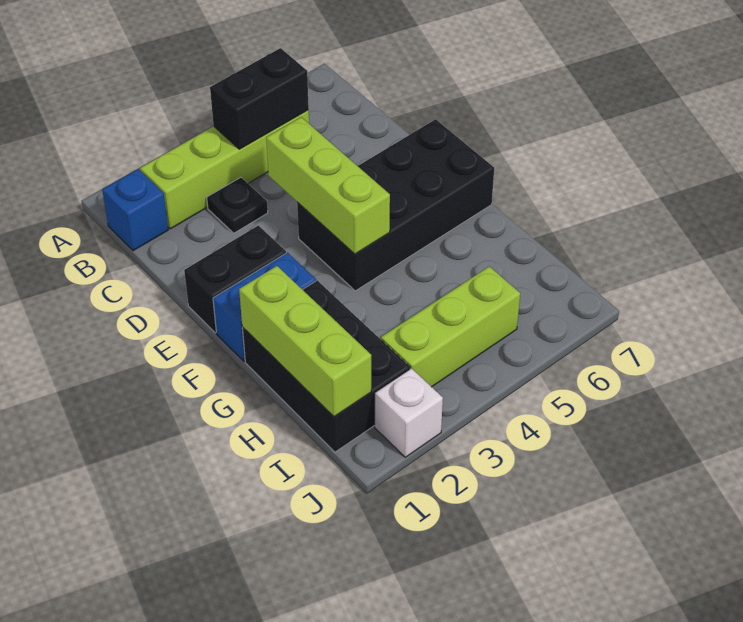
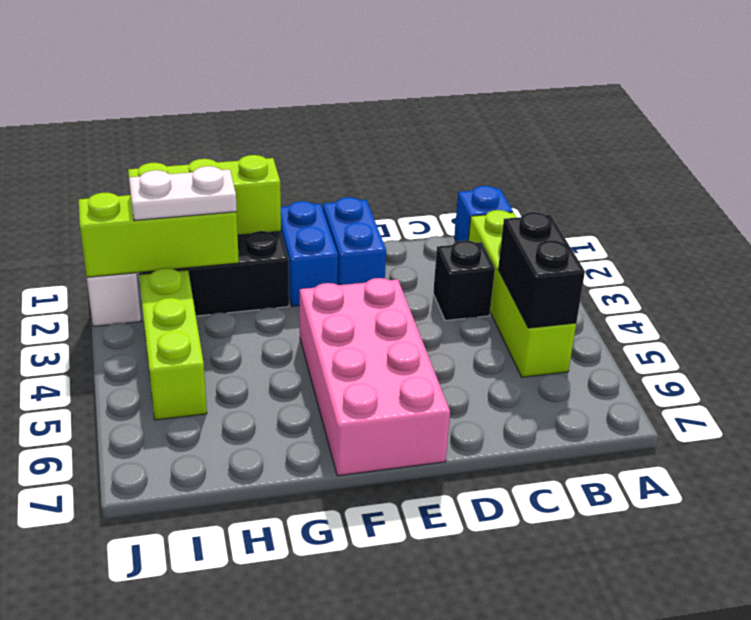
black plate C3 level 1 -> black brick C3 level 1
lime brick D4:F4 level 2 -> lime brick H2:J2 level 2
black brick E1:E2 level 1 -> blue brick E1:E2 level 1
black brick E4:F7 level 1 -> pink brick E4:F7 level 1
none -> white plate H2:I2 level 3

